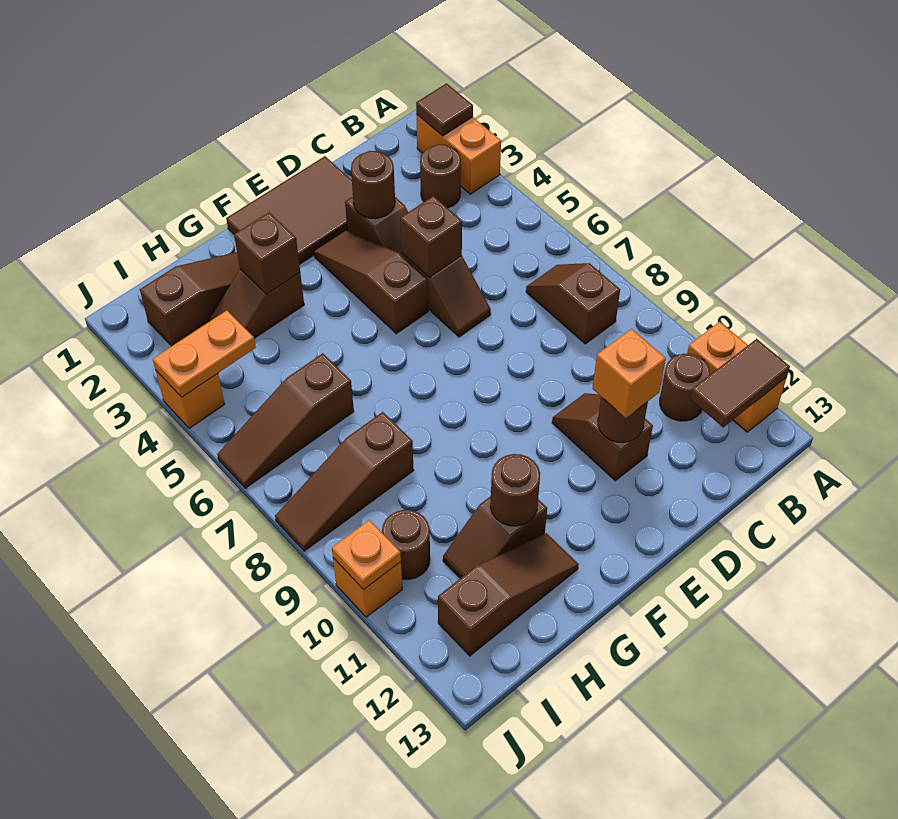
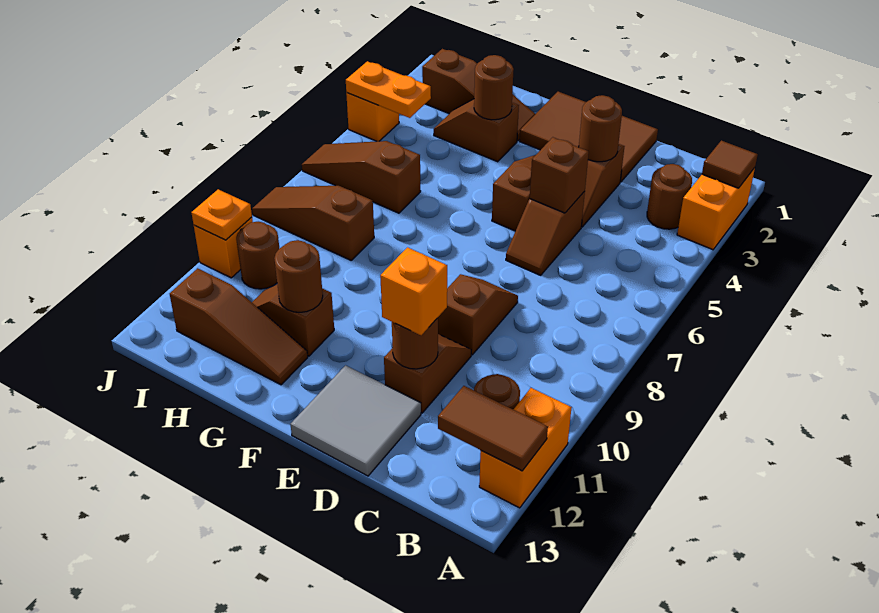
brown slope B7:B8 level 1 top 8 -> brown slope D8:D9 level 1 top 9
none -> grey tile D12:E13 level 1
brown brick G3 level 2 -> brown round brick G3 level 2

